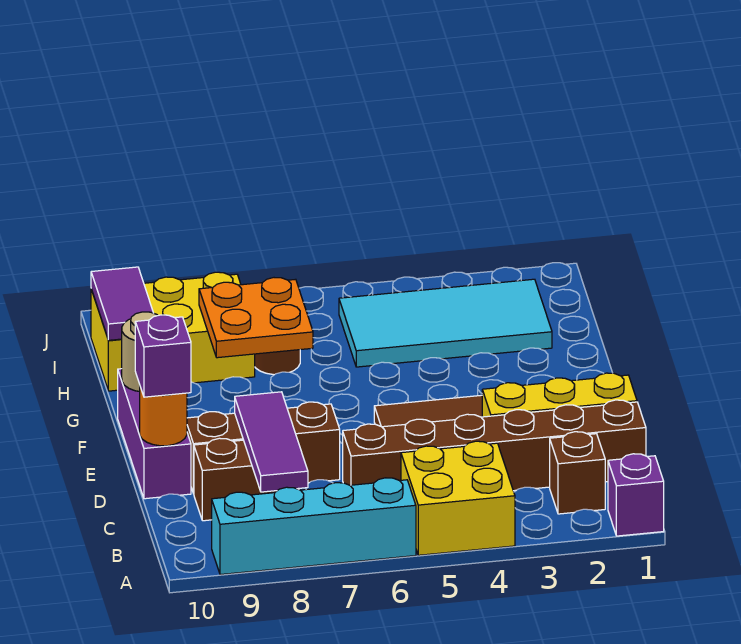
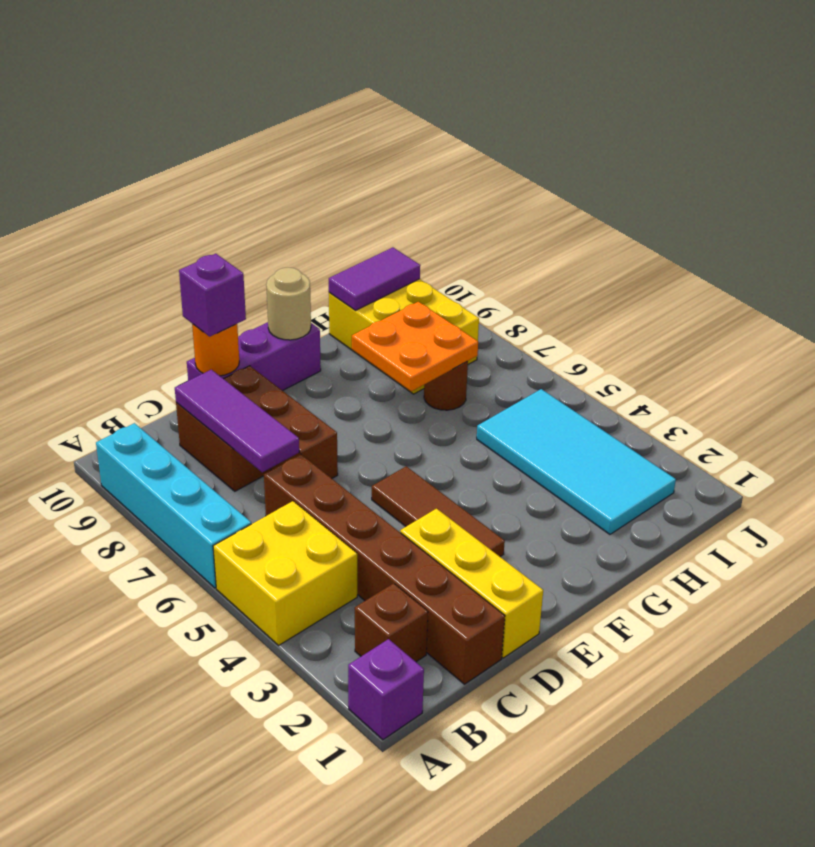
purple tile B8:D8 level 2 -> purple tile C7:C9 level 2

